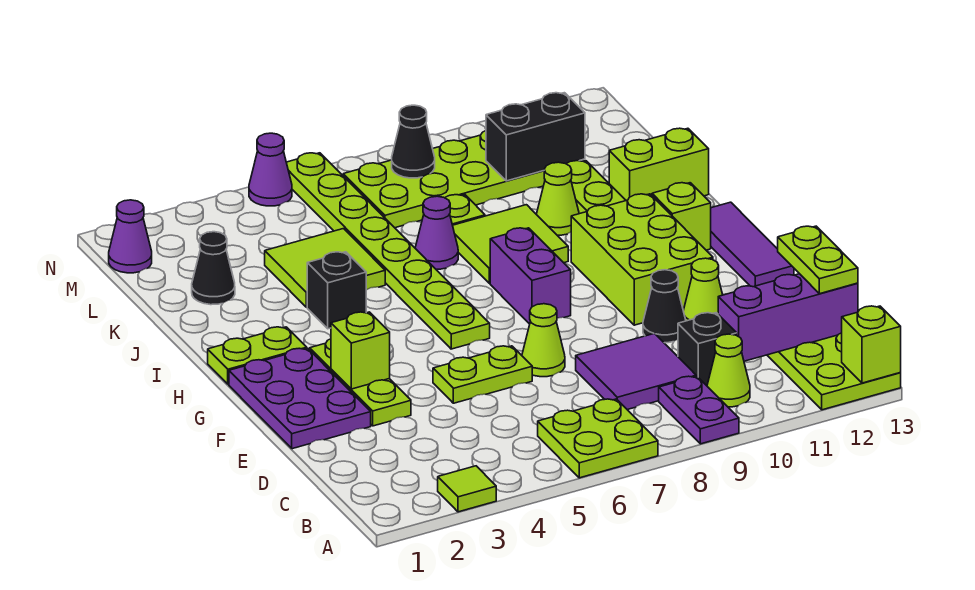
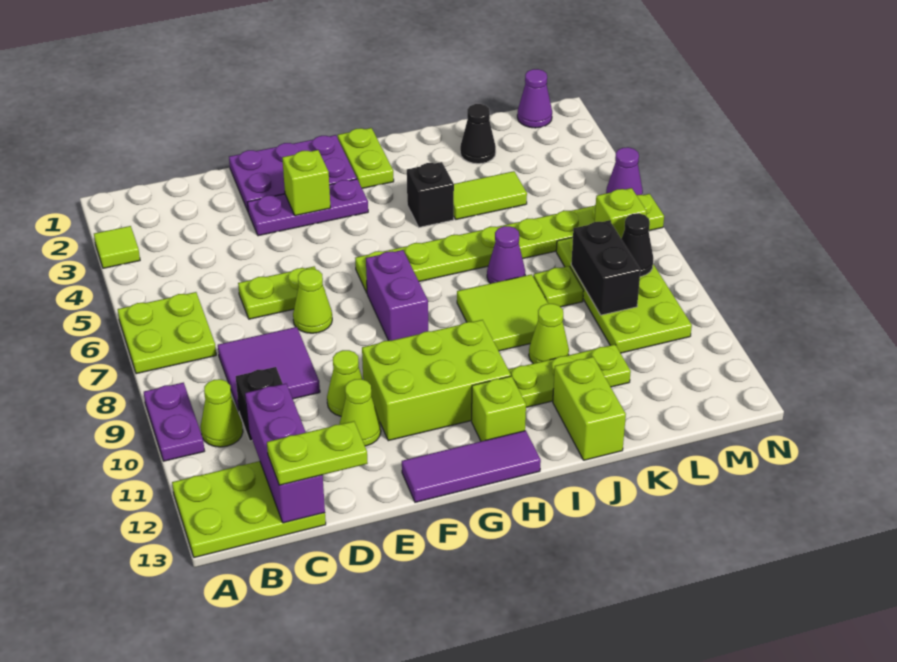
purple plate A9:B9 level 1 -> purple plate A9:A10 level 1
lime brick A13 level 2 -> lime brick M7 level 2
lime plate E3:G3 level 1 -> purple plate E3:G3 level 1
lime plate E5:E6 level 1 -> lime plate D6:E6 level 1
black cone E10 level 1 -> lime cone E10 level 1
purple brick G8:H8 level 1 -> purple brick G7:G8 level 1
lime tile J4:K5 level 1 -> lime tile J4:K4 level 1
black brick L10:L11 level 2 -> black brick L8:L9 level 2

